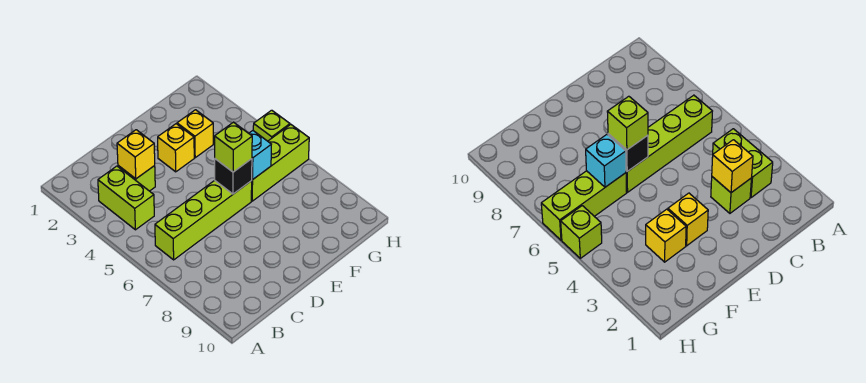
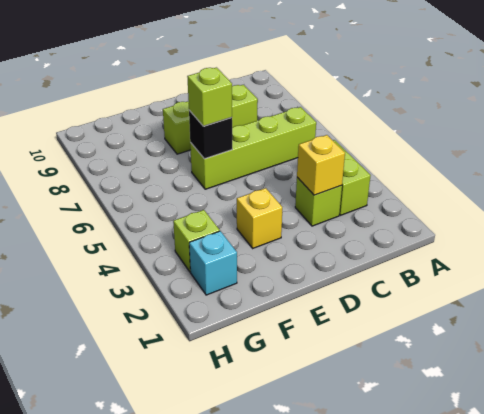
yellow brick F3 level 1 -> none
lime brick F6:H6 level 1 -> lime brick C8:E8 level 1
cyan brick F6 level 2 -> cyan brick G2 level 1
lime brick H5 level 1 -> lime brick G3 level 1

